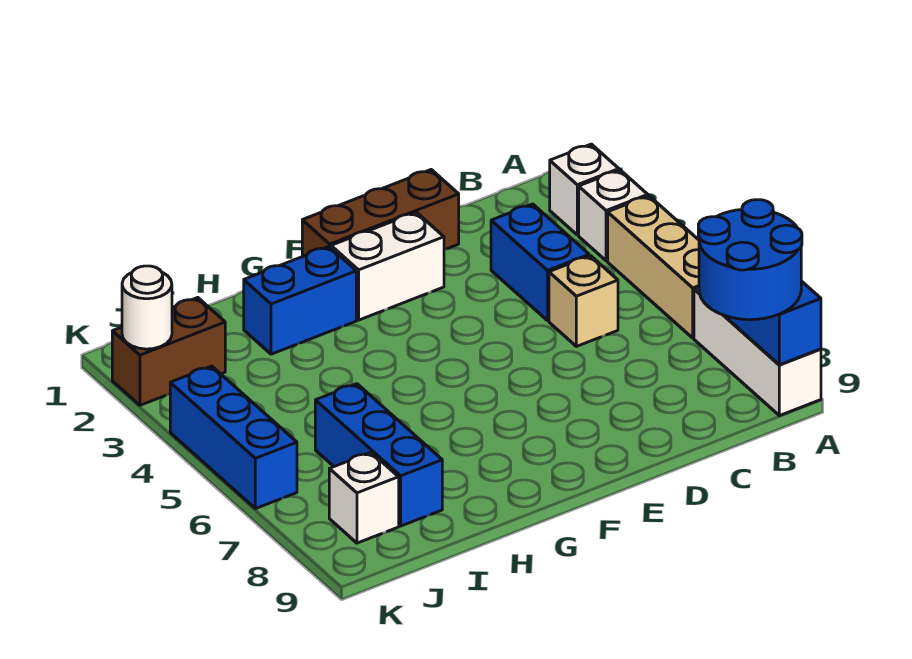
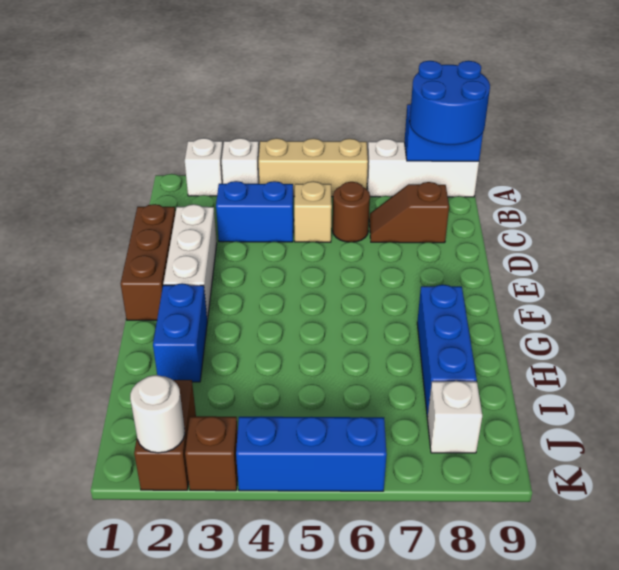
none -> brown round brick C6 level 1
none -> brown slope C7:C8 level 1 top 8
white brick E2:F2 level 1 -> white brick D2:F2 level 1
blue brick I6:I8 level 1 -> blue brick G8:I8 level 1
none -> brown brick K3 level 1

